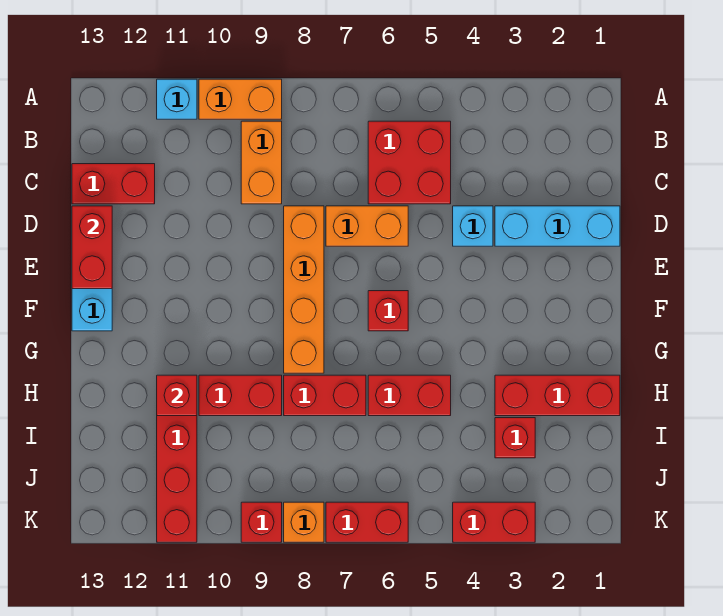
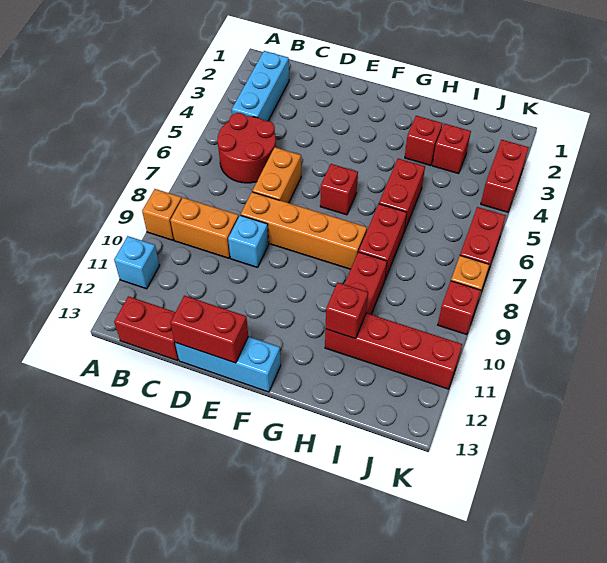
orange brick A9:A10 level 1 -> orange brick A9 level 1
red brick B5:C6 level 1 -> red round brick B5:C6 level 1
red brick C12:C13 level 1 -> red brick B13:C13 level 1
cyan brick D1:D3 level 1 -> cyan brick B2:B4 level 1
cyan brick D4 level 1 -> cyan brick D9 level 1
red brick H1:H3 level 1 -> red brick H3 level 1

